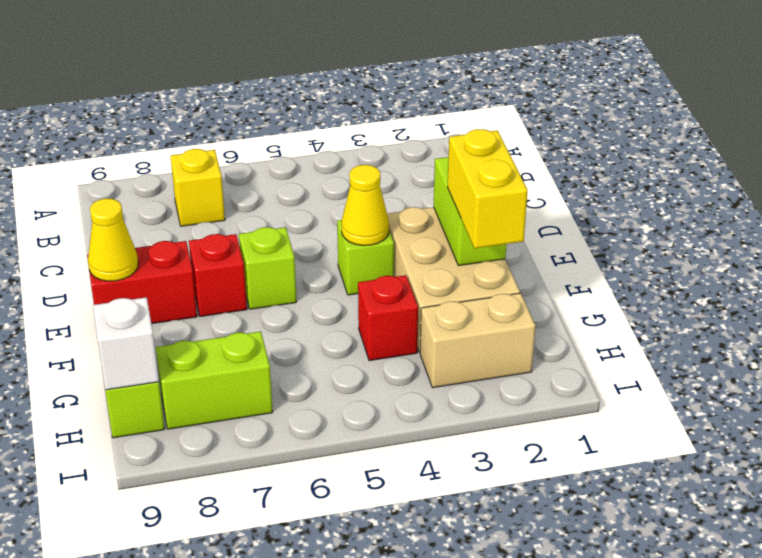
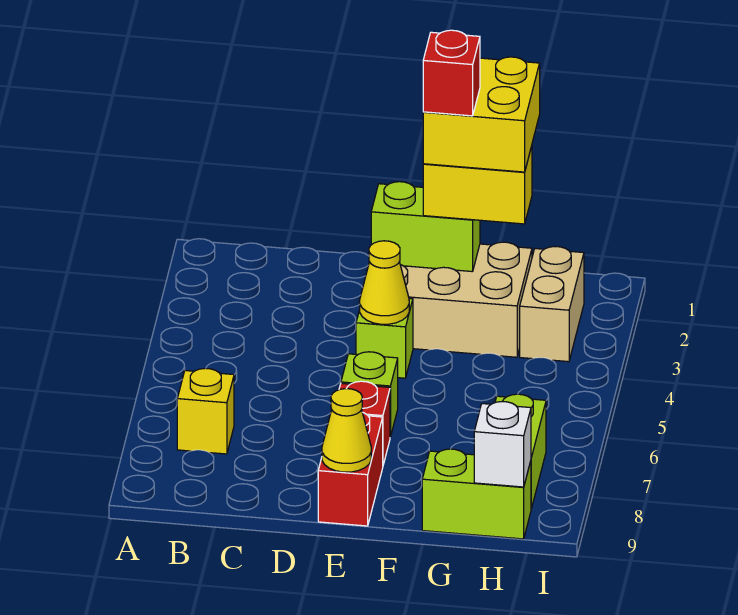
none -> yellow brick F1:G2 level 4
red brick G4 level 1 -> red brick F2 level 5

